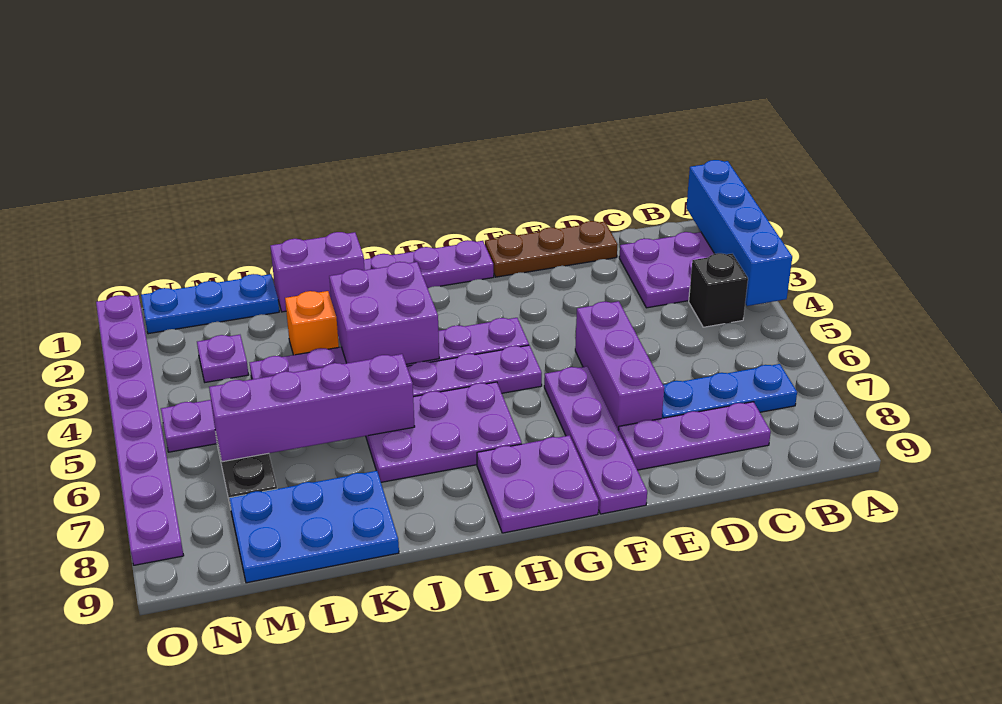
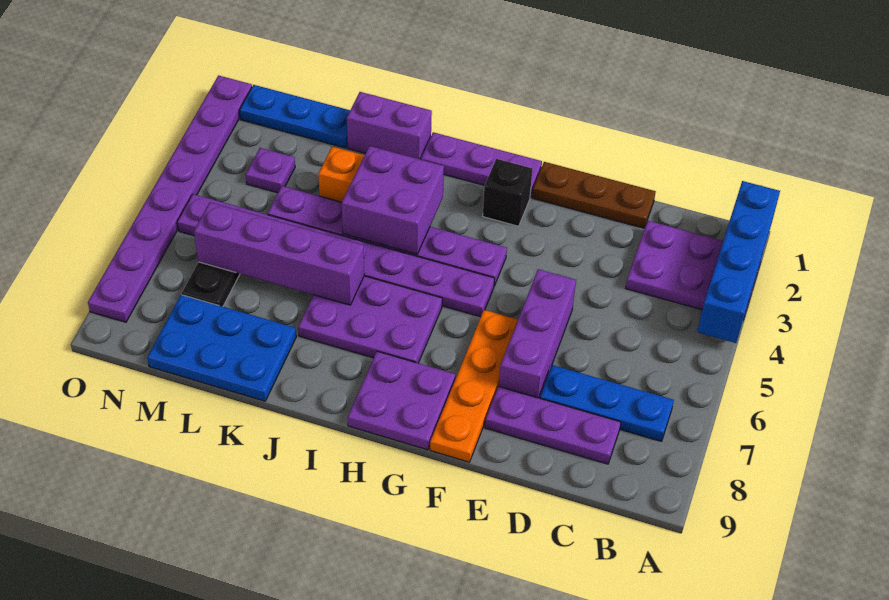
black brick B4 level 1 -> black brick G2 level 1
purple plate F6:F9 level 1 -> orange plate F6:F9 level 1

